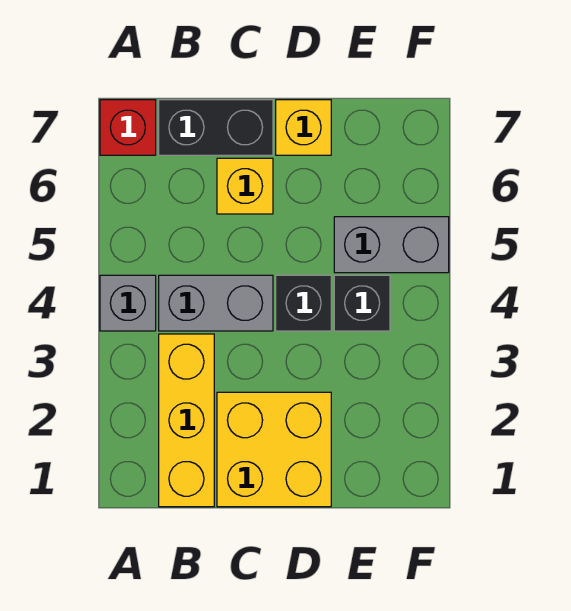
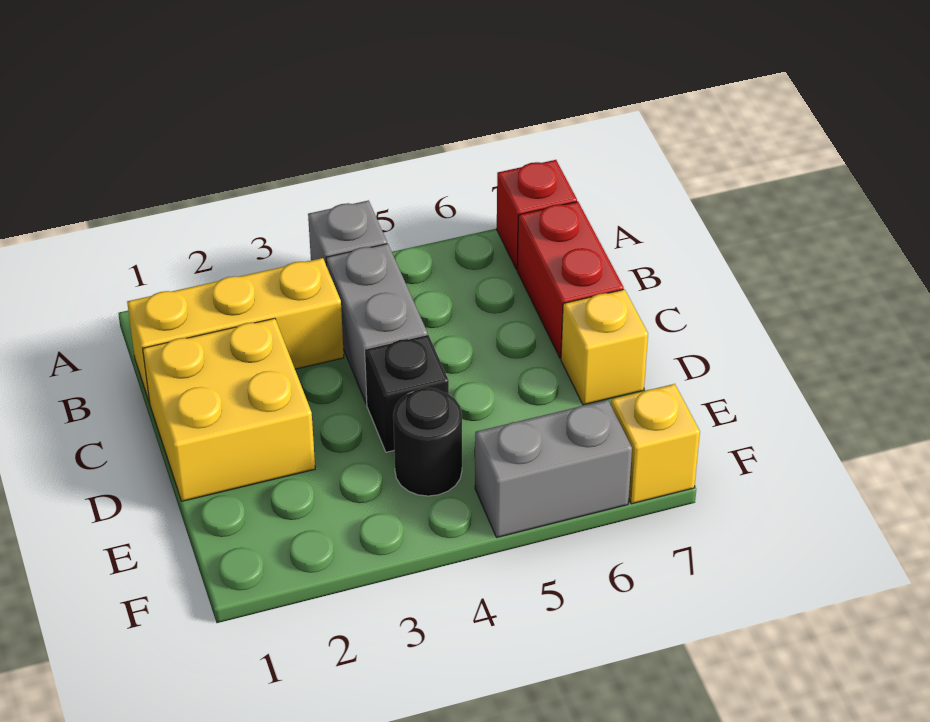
black brick B7:C7 level 1 -> red brick B7:C7 level 1
yellow brick C6 level 1 -> yellow brick F7 level 1
black brick E4 level 1 -> black round brick E4 level 1
grey brick E5:F5 level 1 -> grey brick F5:F6 level 1

